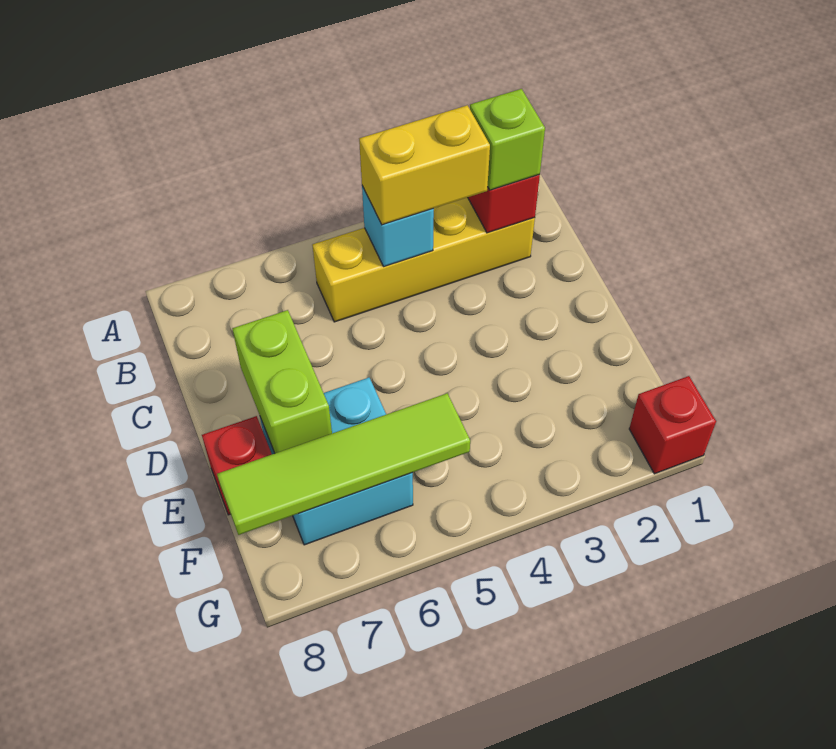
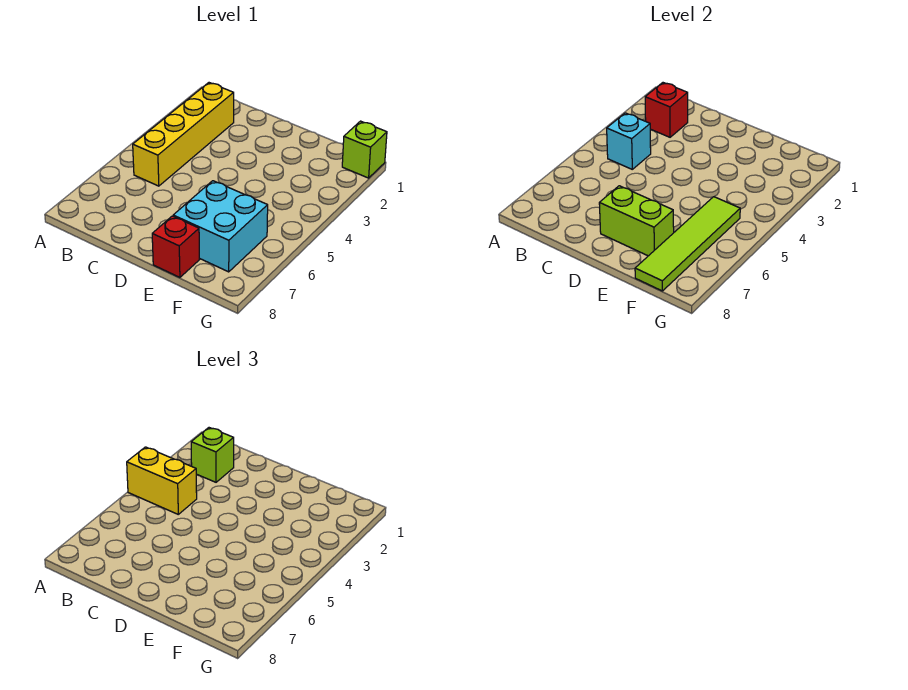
yellow brick B3:B4 level 3 -> yellow brick A4:B4 level 3
red brick G1 level 1 -> lime brick G1 level 1

